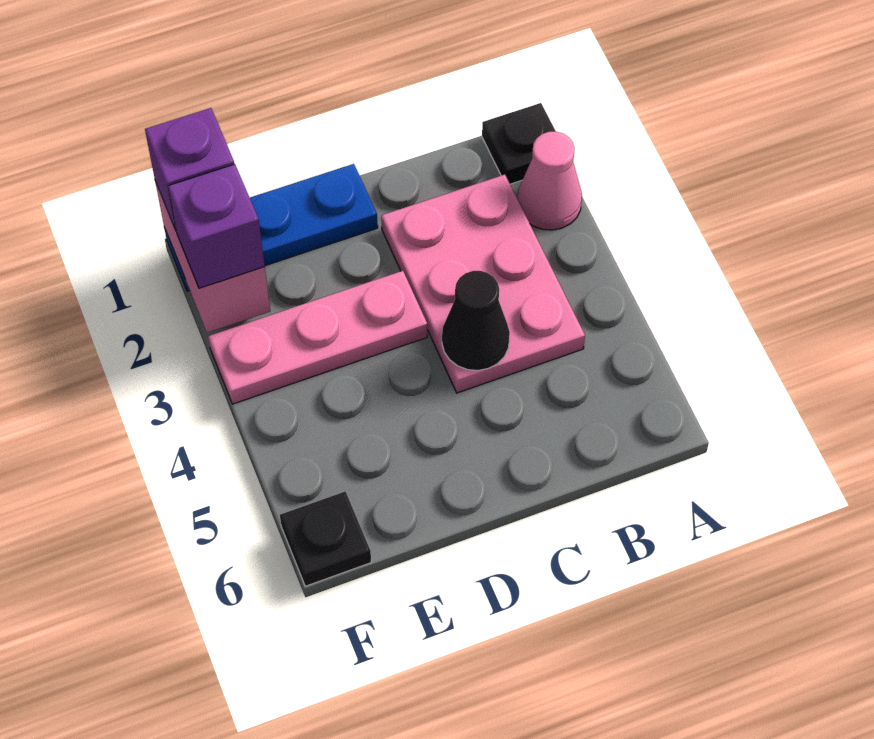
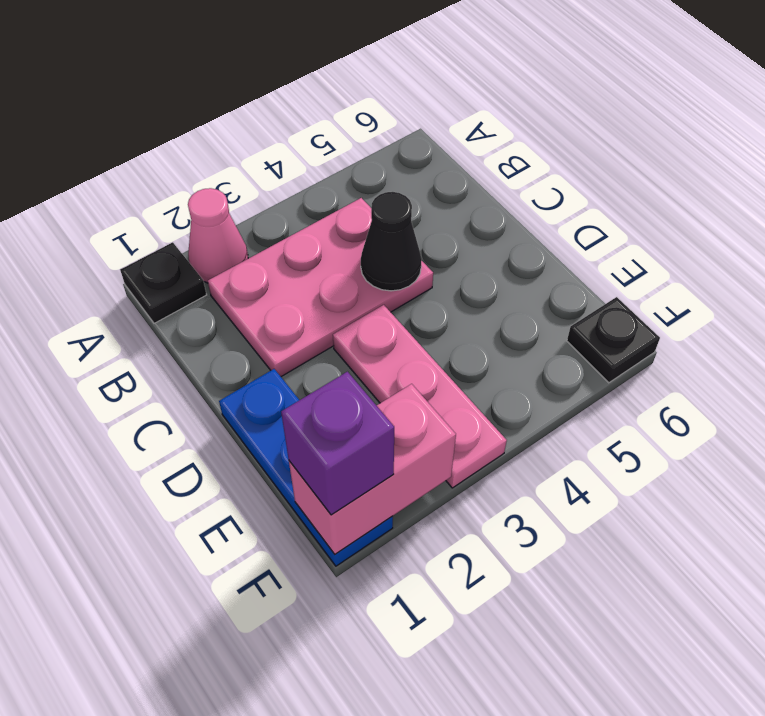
purple brick F2 level 3 -> none

